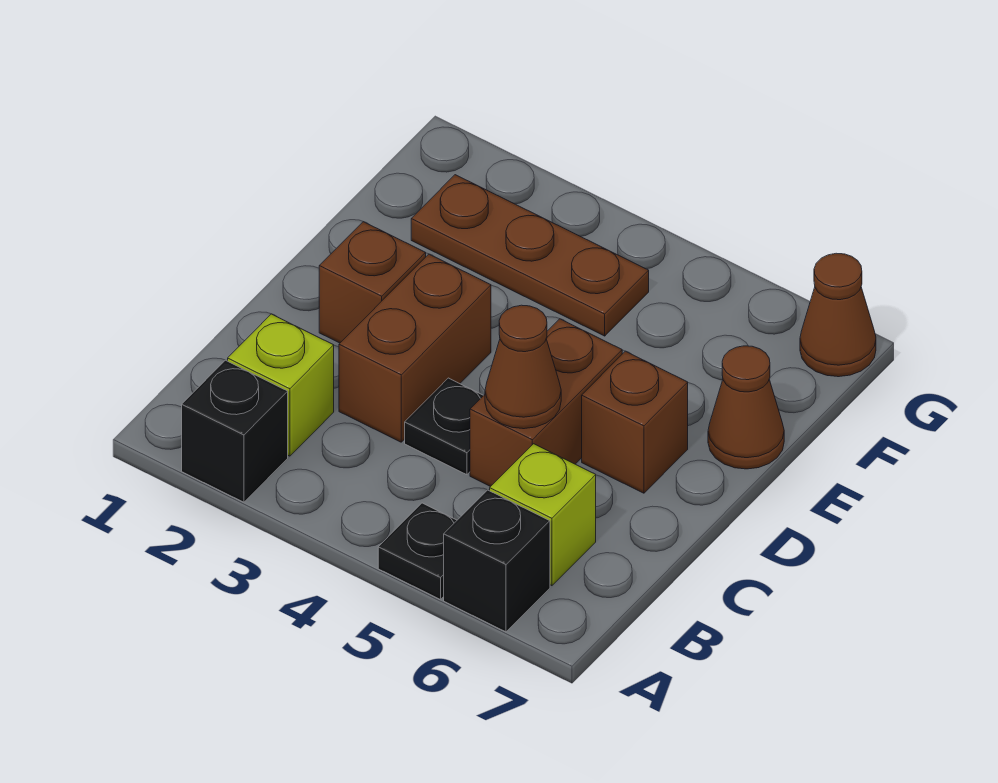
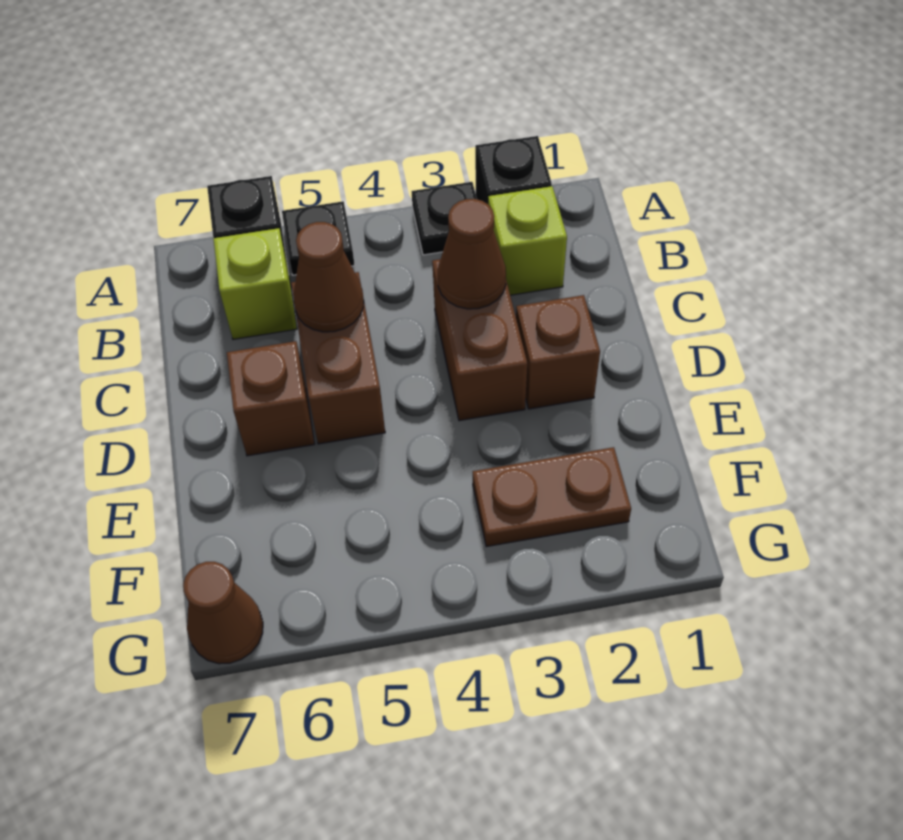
black plate C4 level 1 -> black plate A3 level 1
brown cone E7 level 1 -> brown cone C3 level 2
brown plate F2:F4 level 1 -> brown plate F2:F3 level 1

